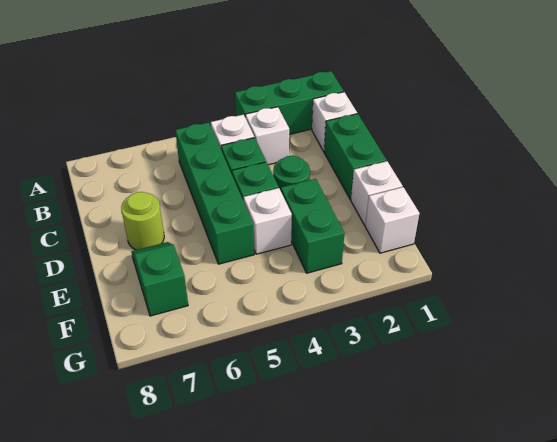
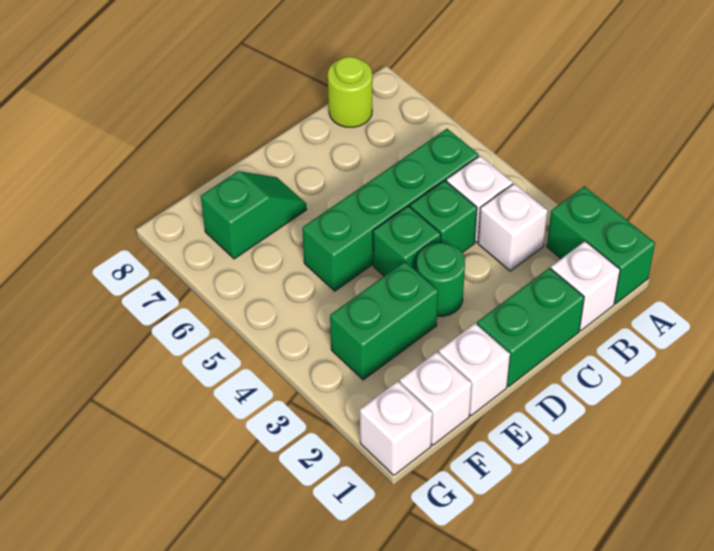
green brick A1:A3 level 1 -> green brick A1:A2 level 1
lime round brick D7 level 1 -> lime round brick B8 level 1
white brick E4 level 1 -> white brick G1 level 1

